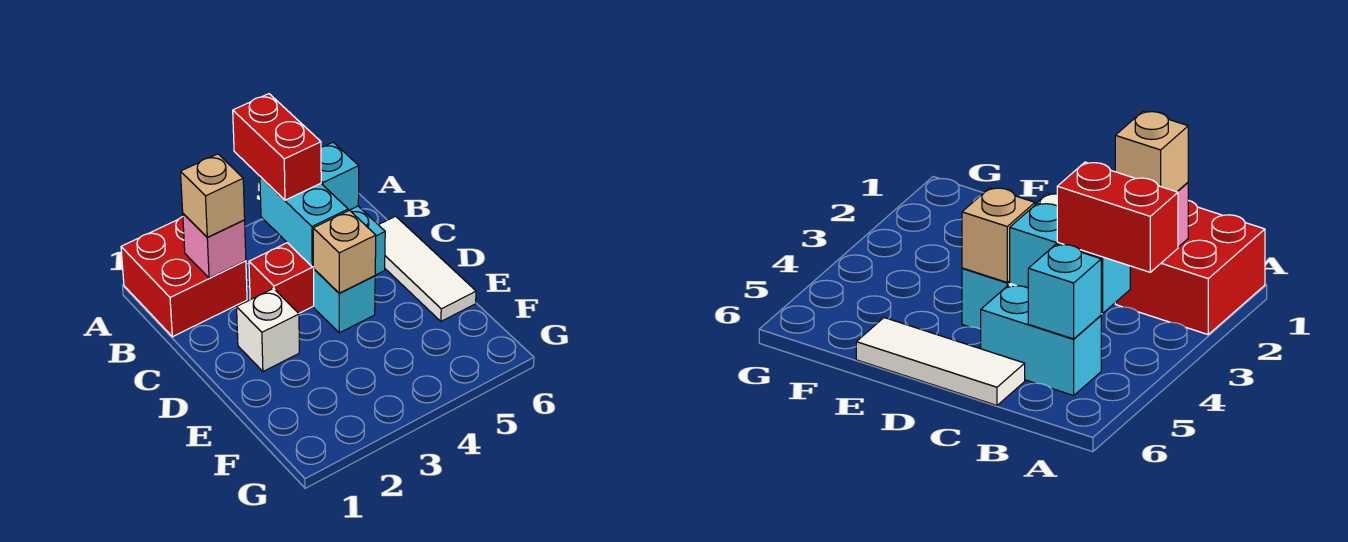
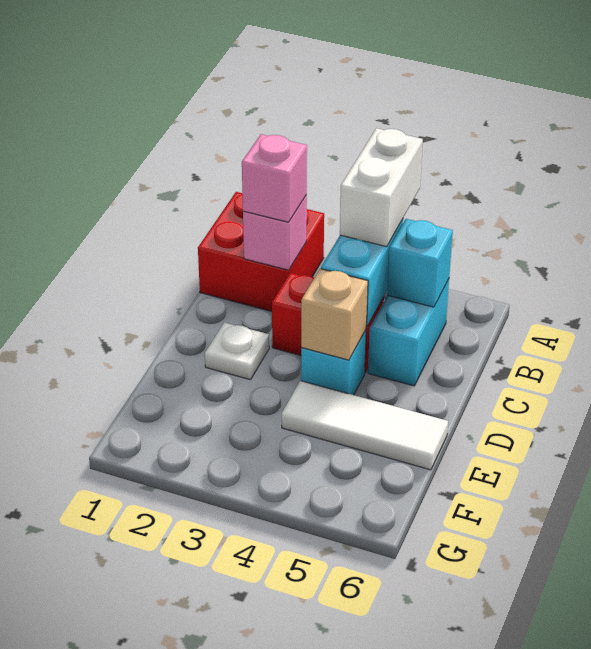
red brick A4:B4 level 3 -> white brick A4:B4 level 3
tan brick B2 level 3 -> pink brick B2 level 3
white tile C6:E6 level 1 -> white tile E4:E6 level 1
white brick D2 level 1 -> white plate D2 level 1

